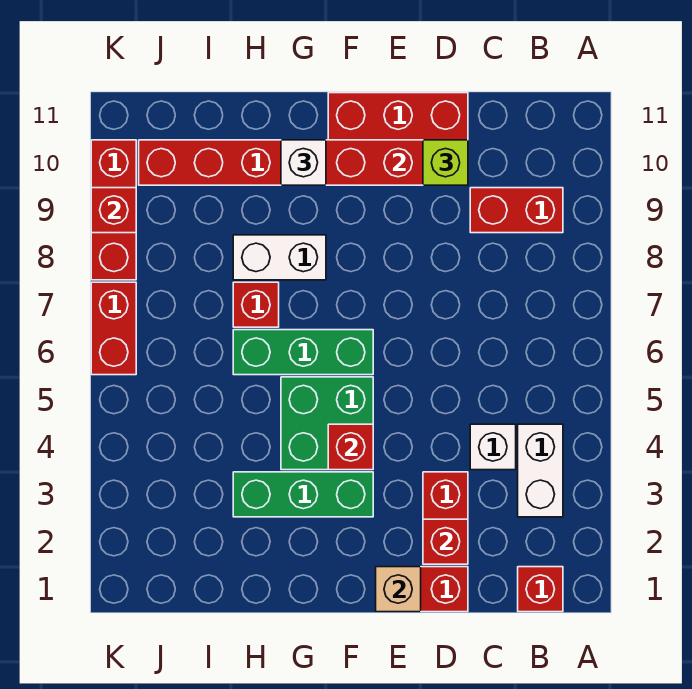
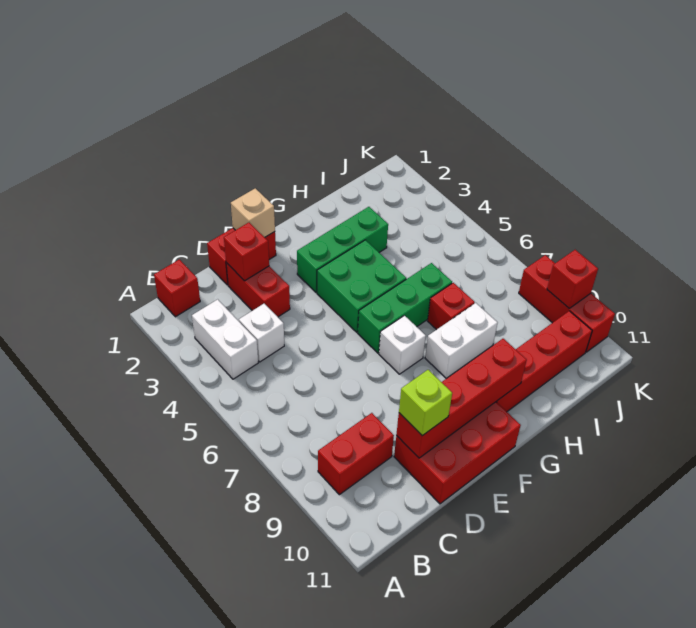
red brick F4 level 2 -> none
white brick G10 level 3 -> white brick F7 level 1
red brick K6:K7 level 1 -> none

